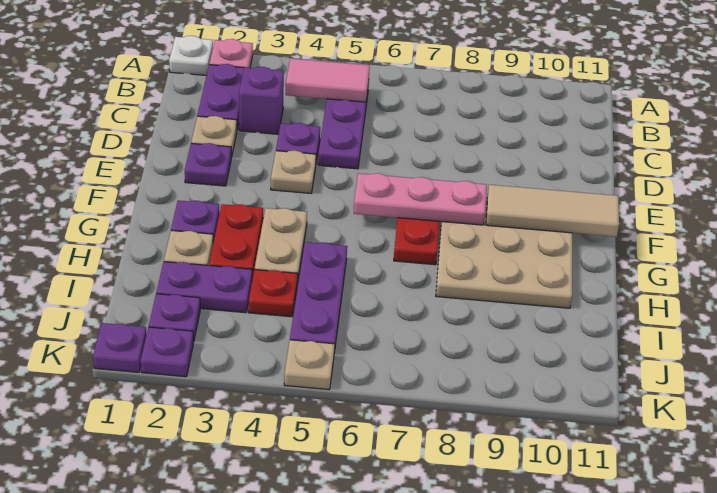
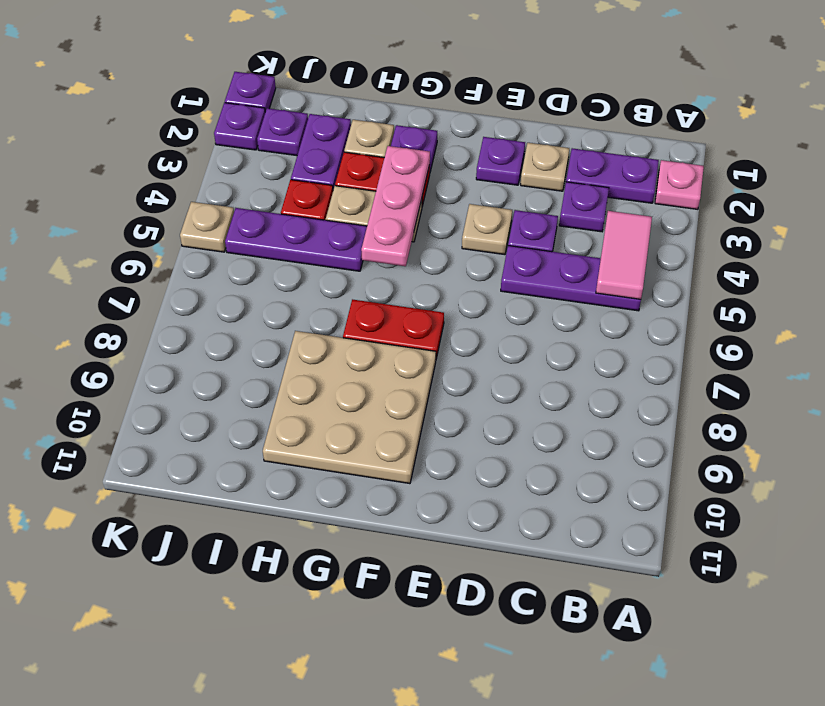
white plate A1 level 1 -> none
purple brick C3 level 1 -> purple plate C3 level 1
pink plate F6:F8 level 2 -> pink plate G3:G5 level 2
tan tile F9:F11 level 2 -> none

